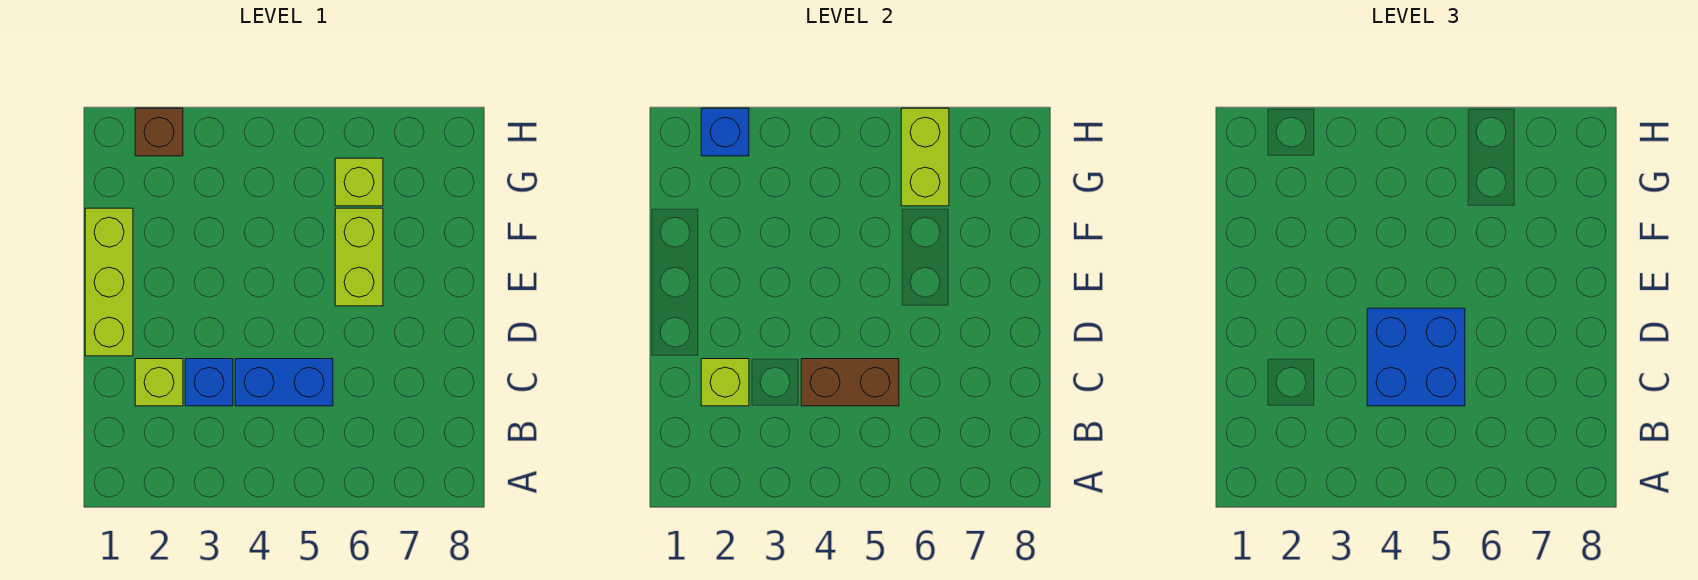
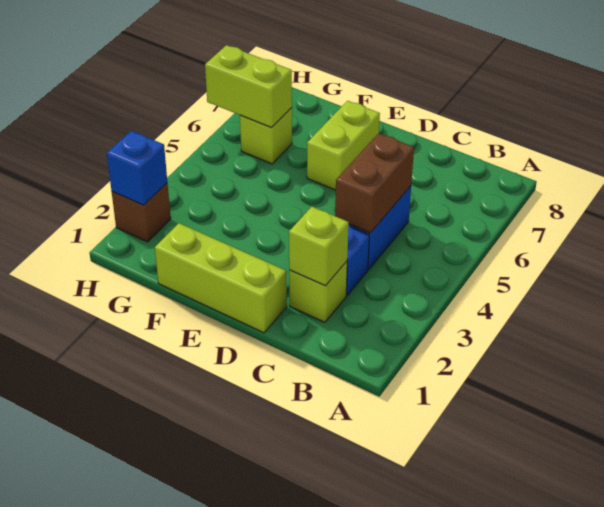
blue brick C4:D5 level 3 -> none
lime brick E6:F6 level 1 -> lime brick E6:E7 level 1

